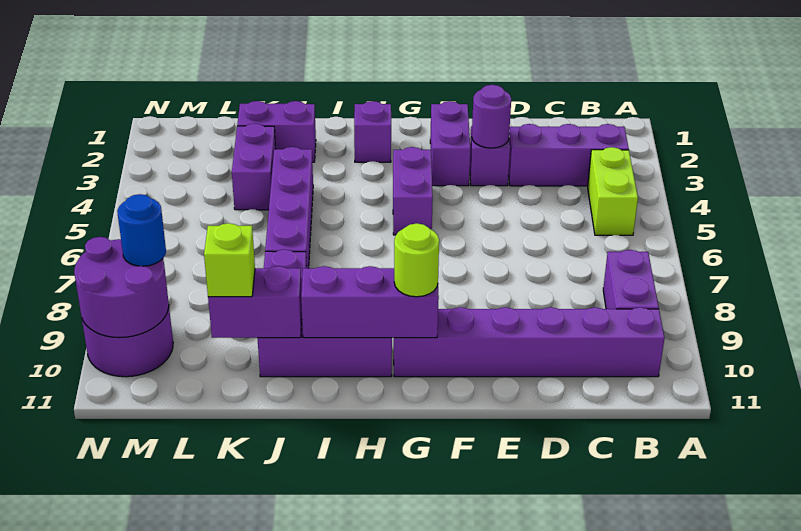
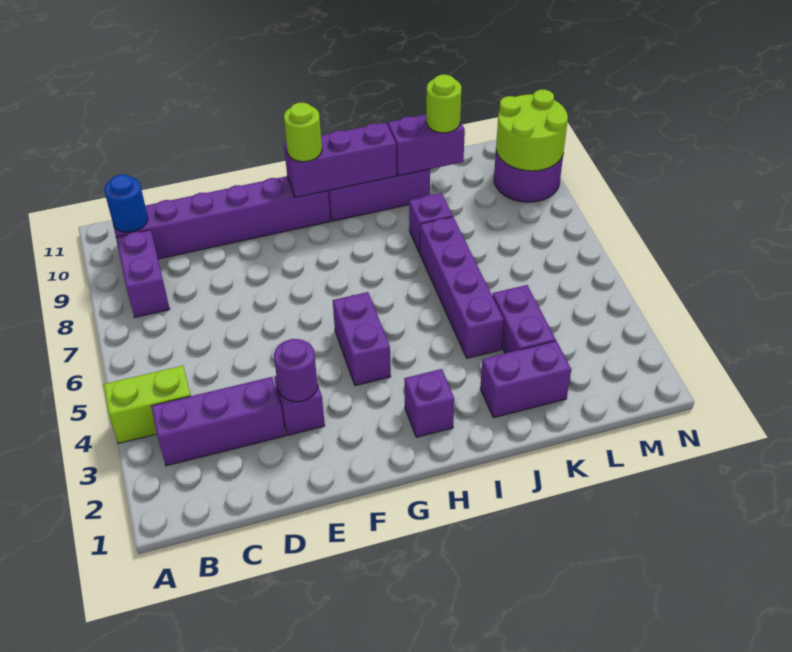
lime brick B4:B5 level 1 -> lime brick A4:B4 level 1
purple brick F2:F3 level 1 -> none
lime brick K10 level 3 -> lime round brick K10 level 3
purple round brick M9:N10 level 2 -> lime round brick M9:N10 level 2
blue round brick M9 level 3 -> blue round brick B10 level 2

